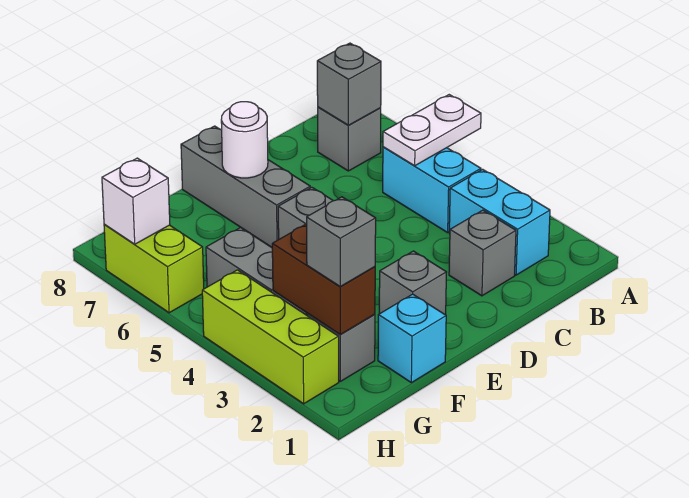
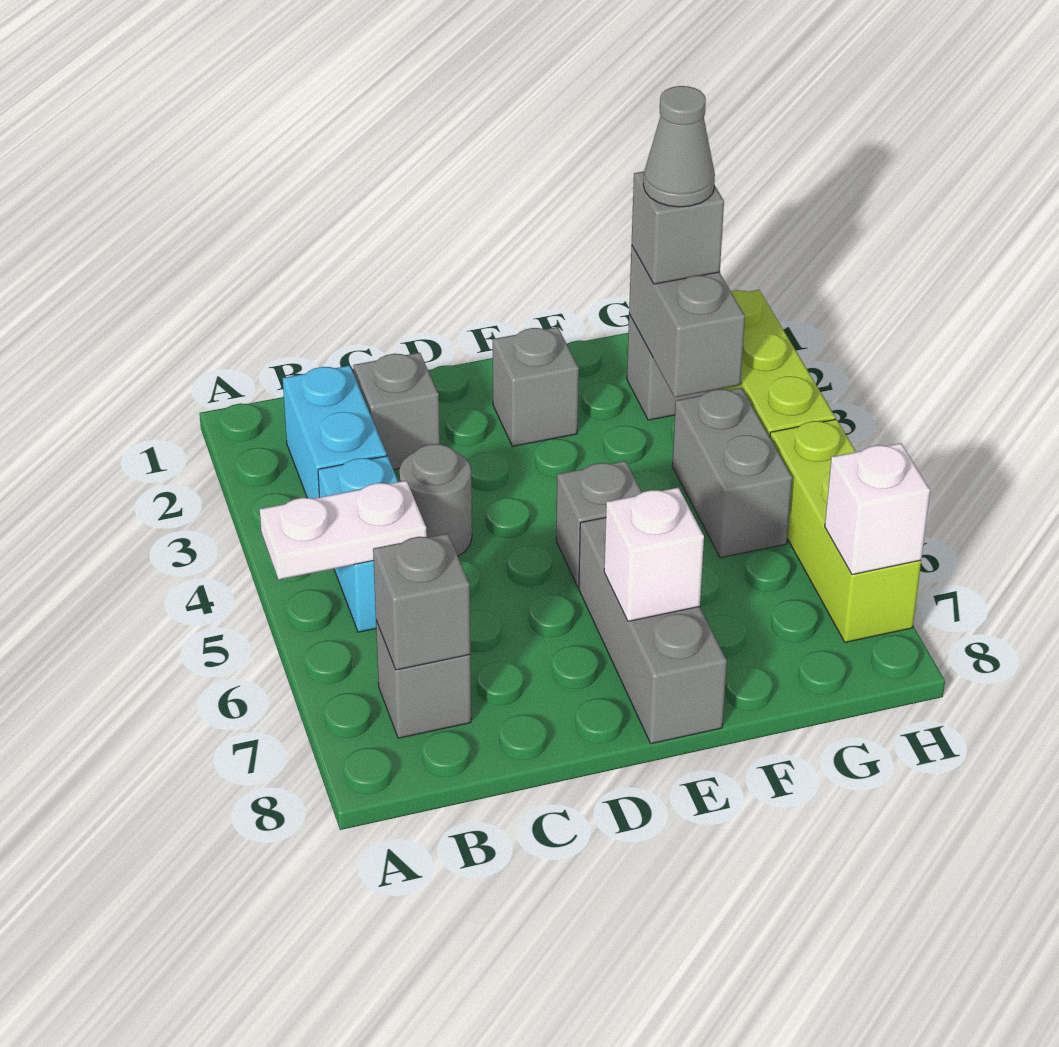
none -> grey round brick C4 level 1
white round brick E7 level 2 -> white brick E7 level 2
cyan brick F1 level 1 -> none
brown brick G2:G3 level 2 -> grey brick G2:G3 level 2
none -> grey cone G2 level 4
lime brick H6:H7 level 1 -> lime brick H5:H7 level 1

